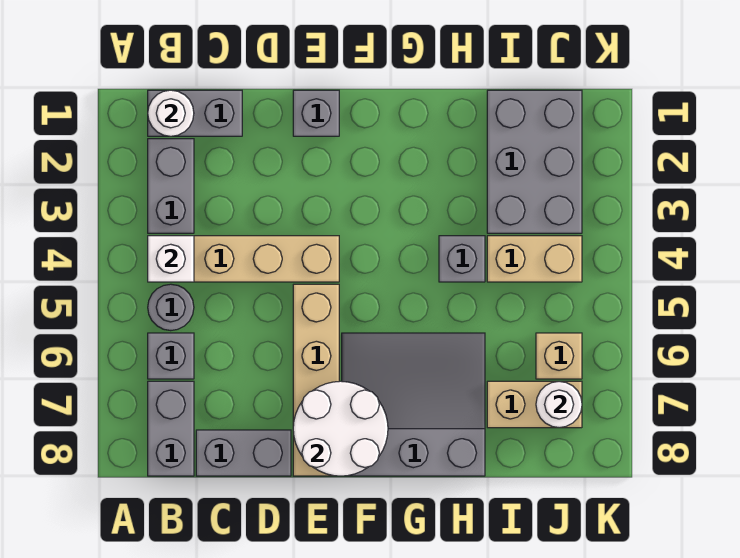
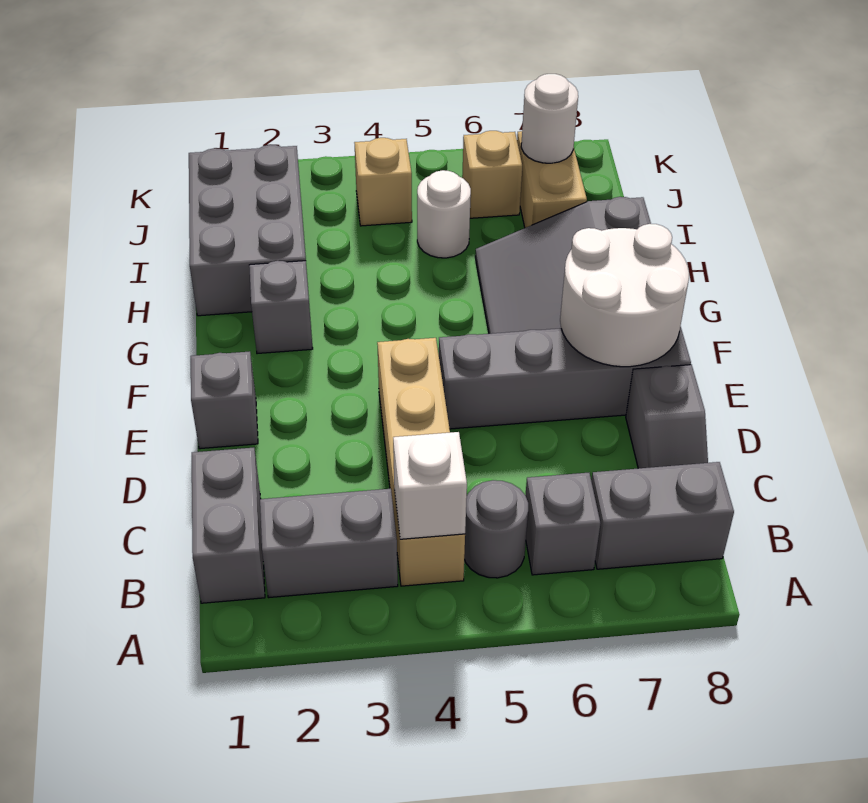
white round brick B1 level 2 -> white round brick I5 level 1
grey brick C8:D8 level 1 -> grey slope C8:D8 level 1 top D
tan brick E5:E8 level 1 -> grey brick E5:E8 level 1
grey brick H4 level 1 -> grey brick G2 level 1
grey brick I1:J3 level 1 -> grey brick H1:J2 level 1
tan brick I4:J4 level 1 -> tan brick J4 level 1

